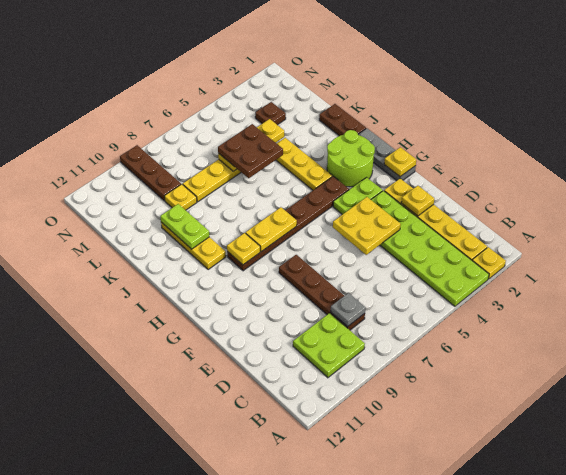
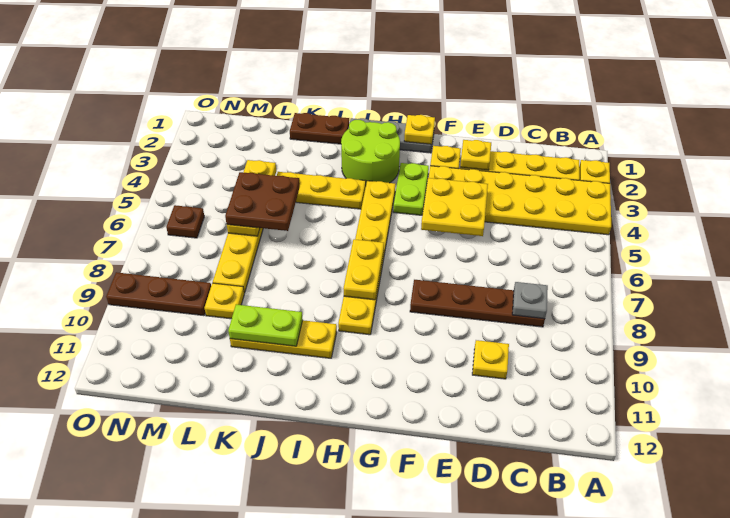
lime plate A3:F4 level 1 -> yellow plate A3:F4 level 1
lime plate B9:C10 level 1 -> none
brown plate H4:H9 level 1 -> yellow plate H4:H9 level 1
yellow plate H9 level 2 -> yellow plate D10 level 1
brown plate M3 level 1 -> brown plate N6 level 1

